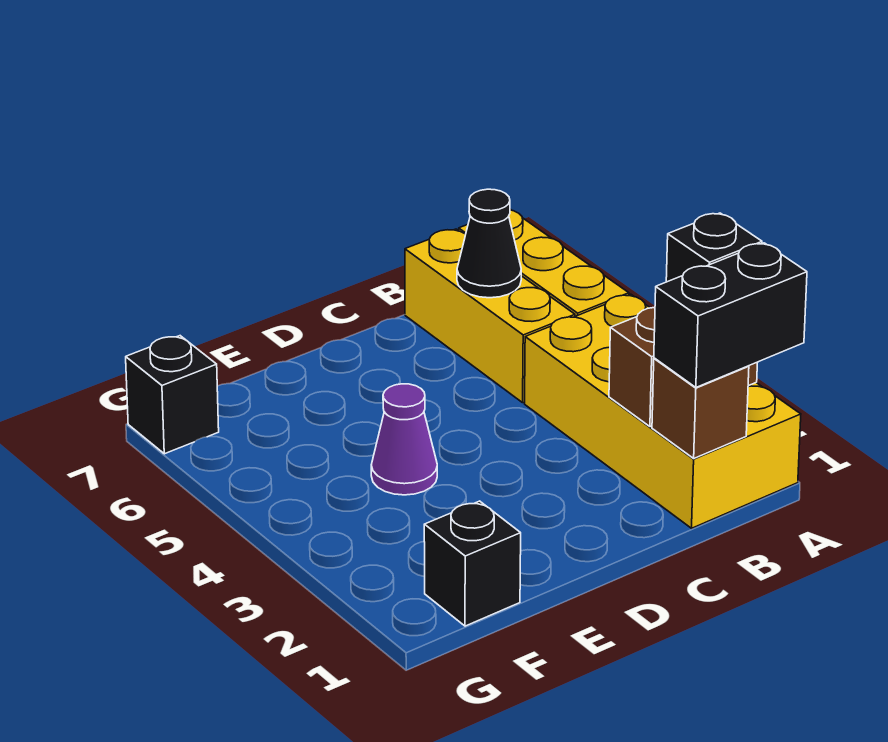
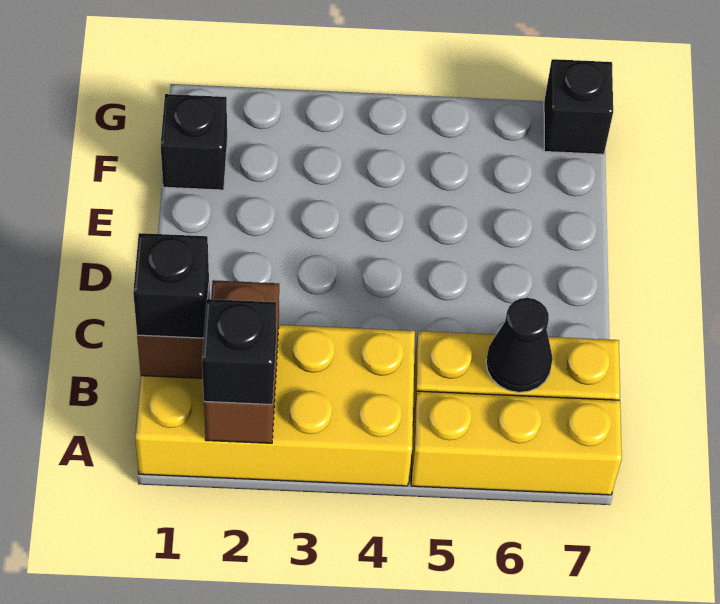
black brick A1:B1 level 3 -> black brick B1 level 3
purple cone E4 level 1 -> none

